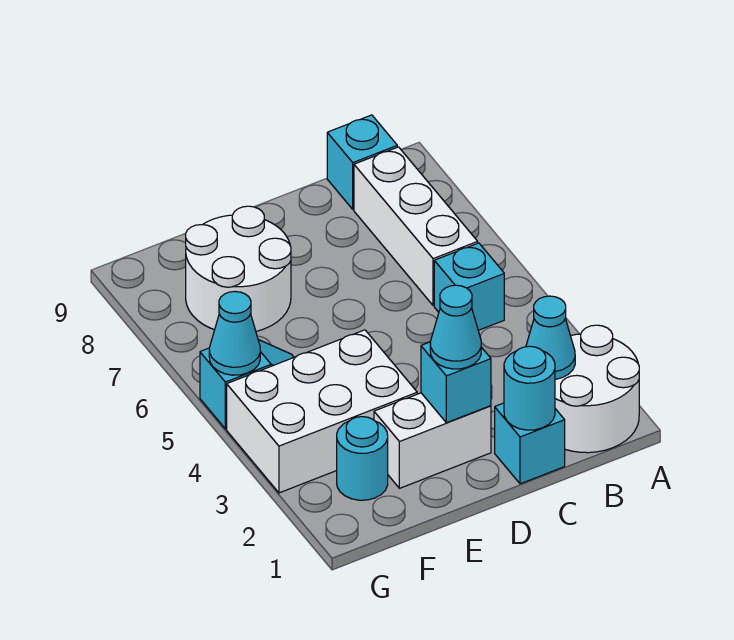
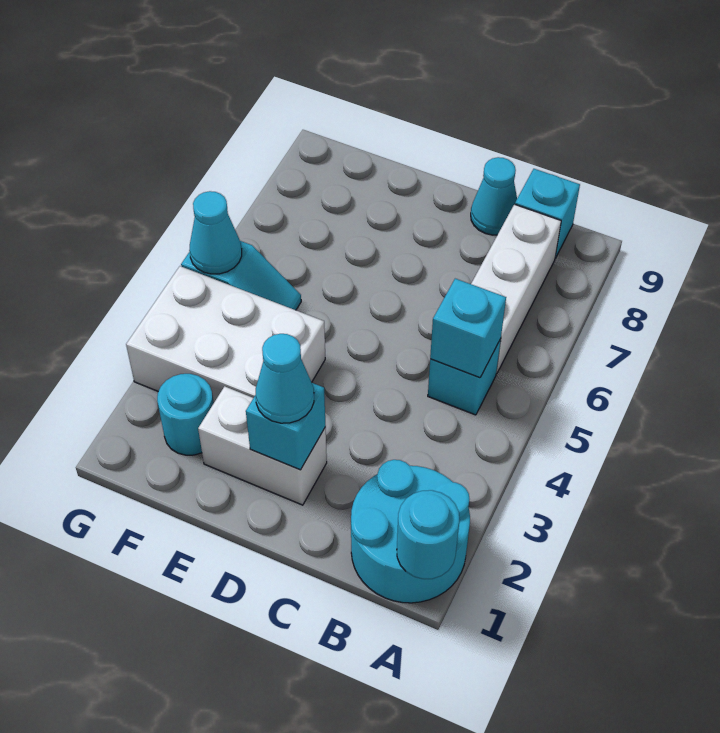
white round brick A1:B2 level 1 -> cyan round brick A1:B2 level 1
cyan cone B2 level 2 -> cyan cone C9 level 1
cyan brick C1 level 1 -> cyan brick B5 level 2
cyan round brick C1 level 2 -> cyan round brick A1 level 2
white round brick E7:F8 level 1 -> none

